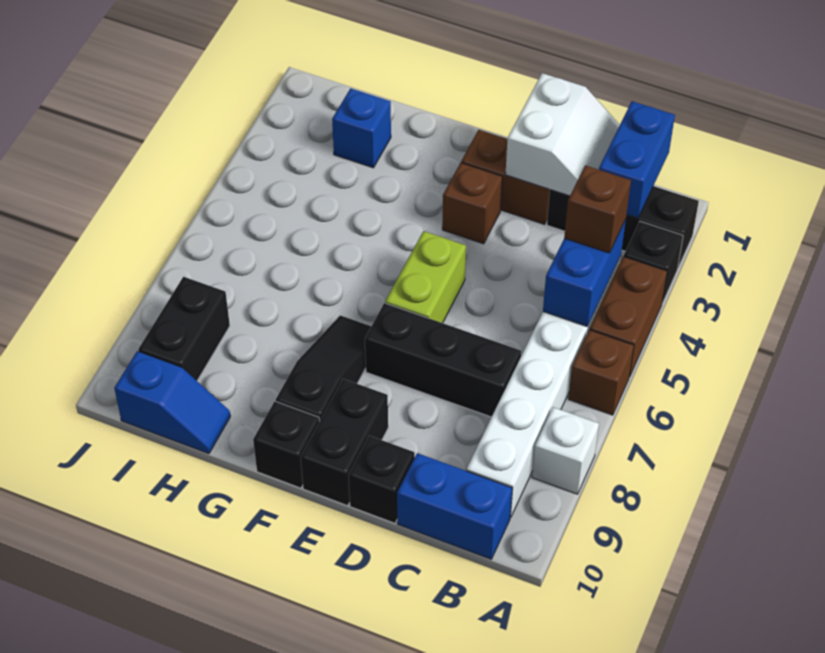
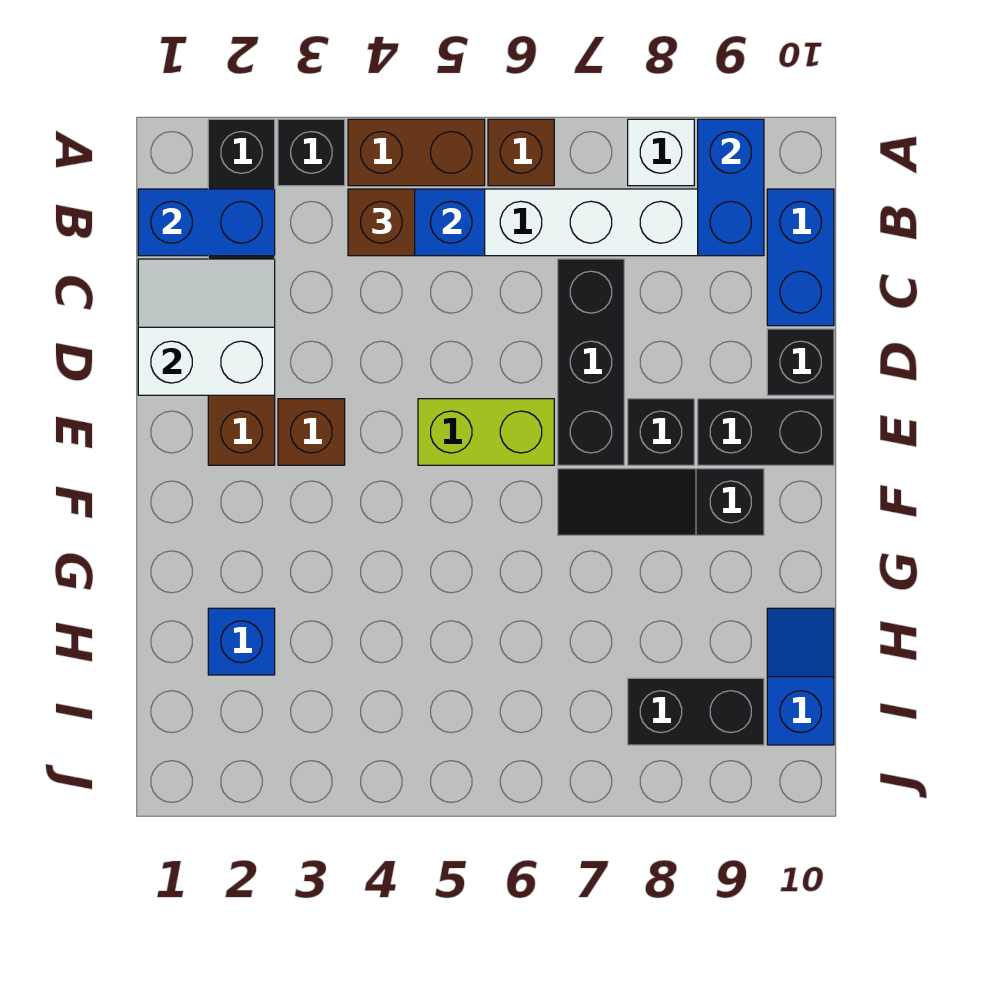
none -> blue brick A9:B9 level 2
black brick F10 level 1 -> black brick E8 level 1

